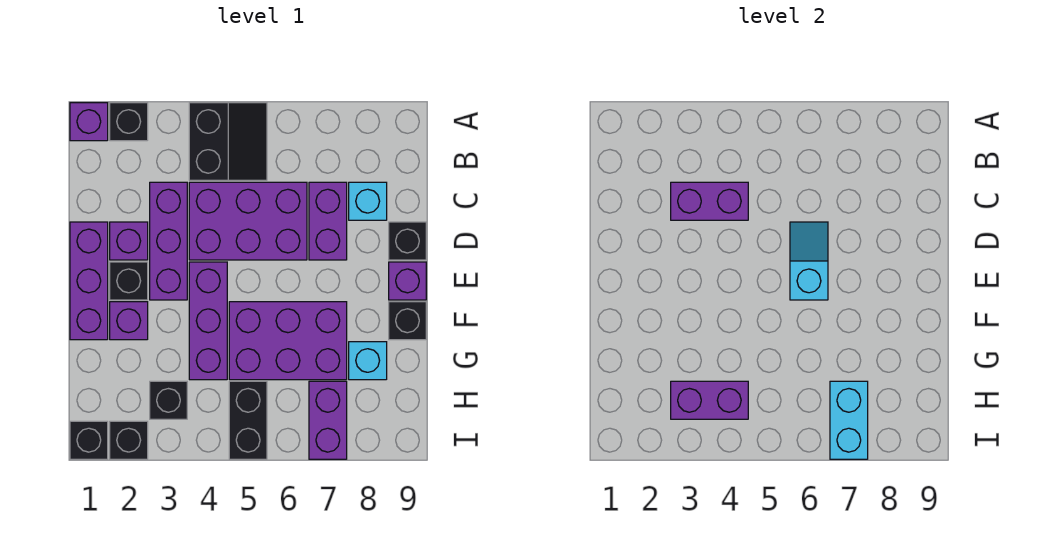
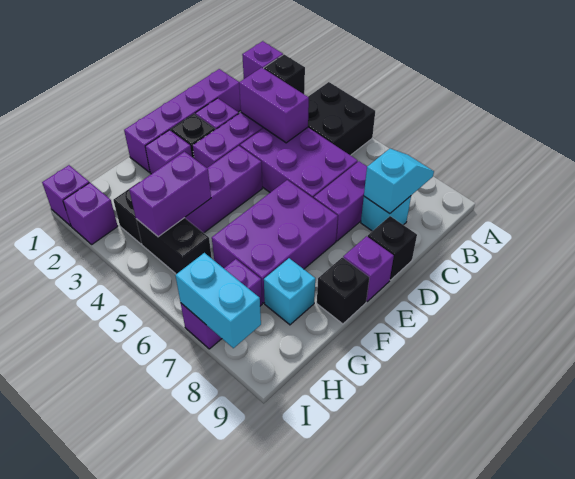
black slope A4:B5 level 1 top 4 -> black brick A4:B5 level 1
purple brick D1:F1 level 1 -> purple brick C1:F1 level 1
cyan slope D6:E6 level 2 top E -> cyan slope B8:C8 level 2 top C
purple brick F5:G7 level 1 -> purple brick E6:G7 level 1
purple brick H3:H4 level 2 -> purple brick G4:H4 level 2
black brick H5:I5 level 1 -> black brick H4:H5 level 1
cyan brick H7:I7 level 2 -> cyan brick I7:I8 level 2
black brick I1 level 1 -> purple brick I1 level 1
black brick I2 level 1 -> purple brick I2 level 1

